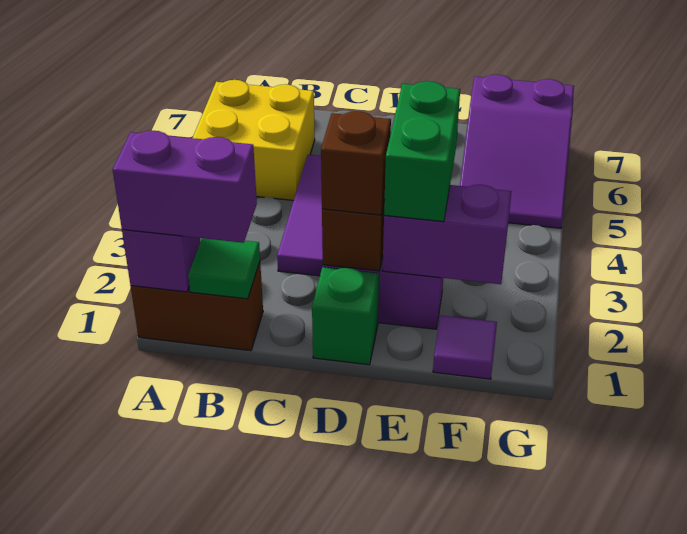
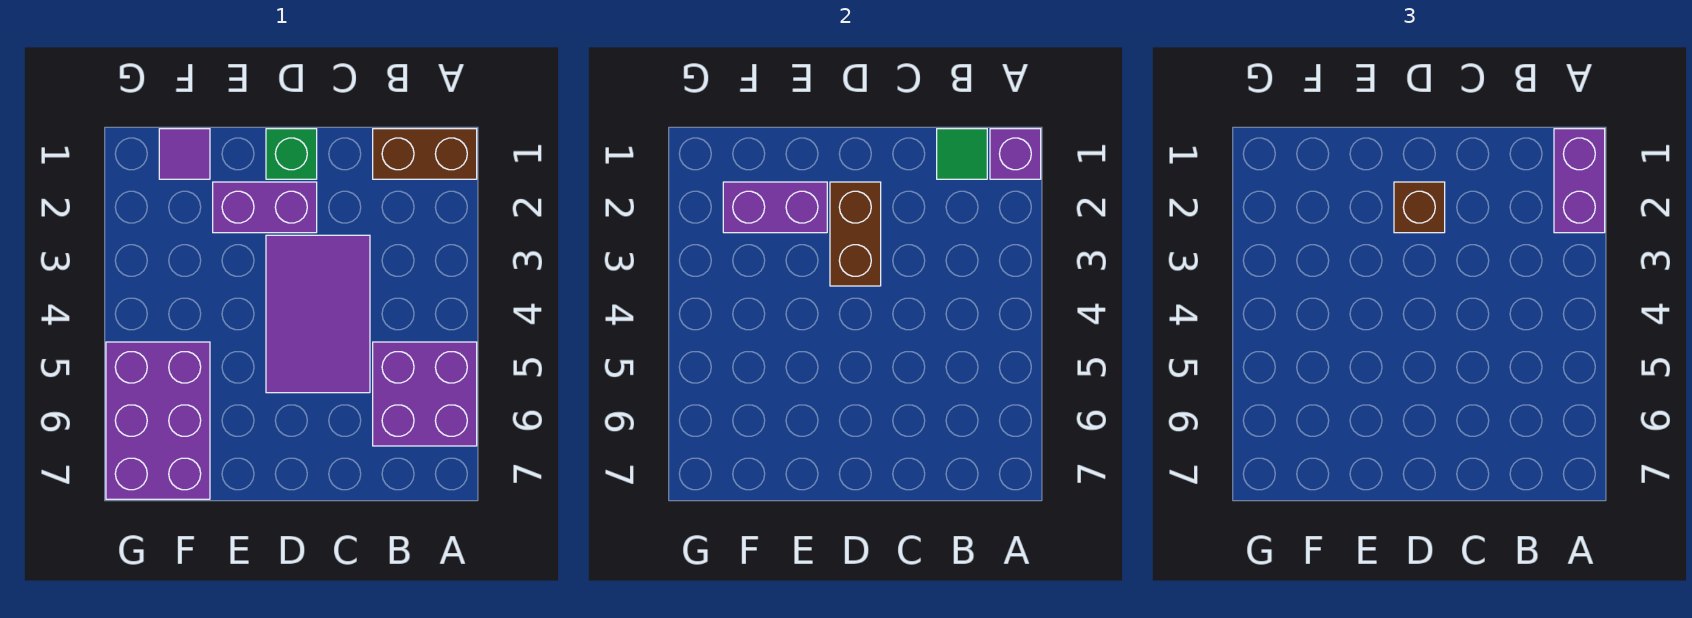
purple brick A1:B1 level 3 -> purple brick A1:A2 level 3
yellow brick A5:B6 level 1 -> purple brick A5:B6 level 1
green brick E2:E3 level 3 -> none
purple slope F5:G7 level 1 top 7 -> purple brick F5:G7 level 1

